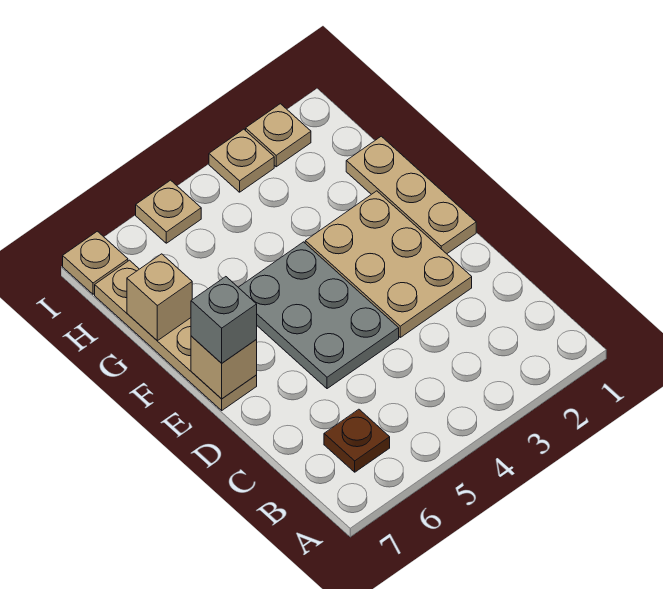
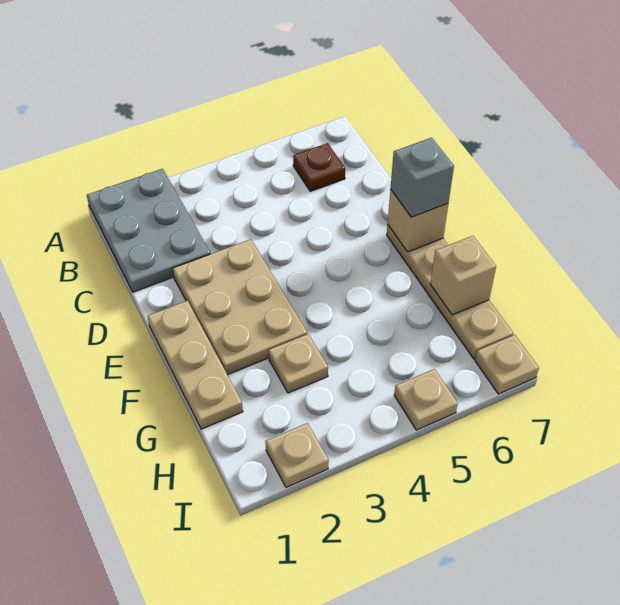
grey plate D4:F5 level 1 -> grey plate A1:C2 level 1
tan plate I3 level 1 -> tan plate G3 level 1

